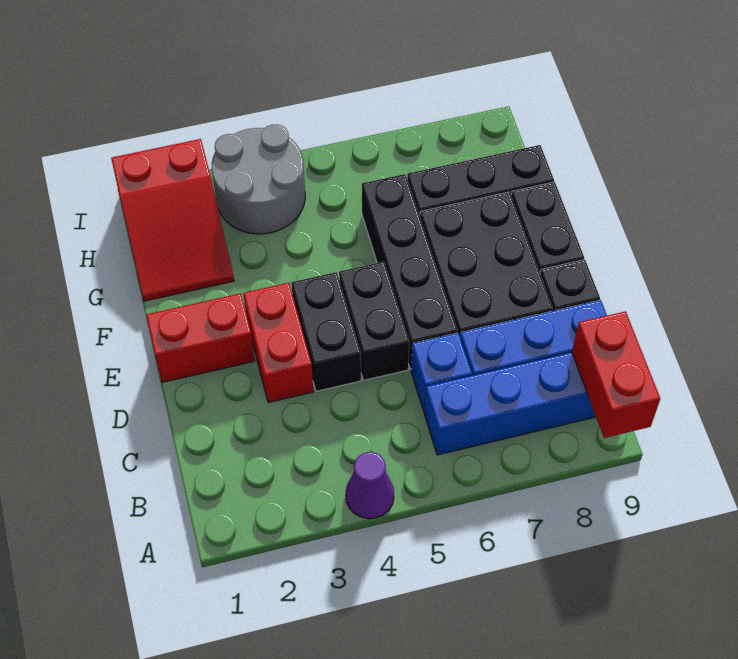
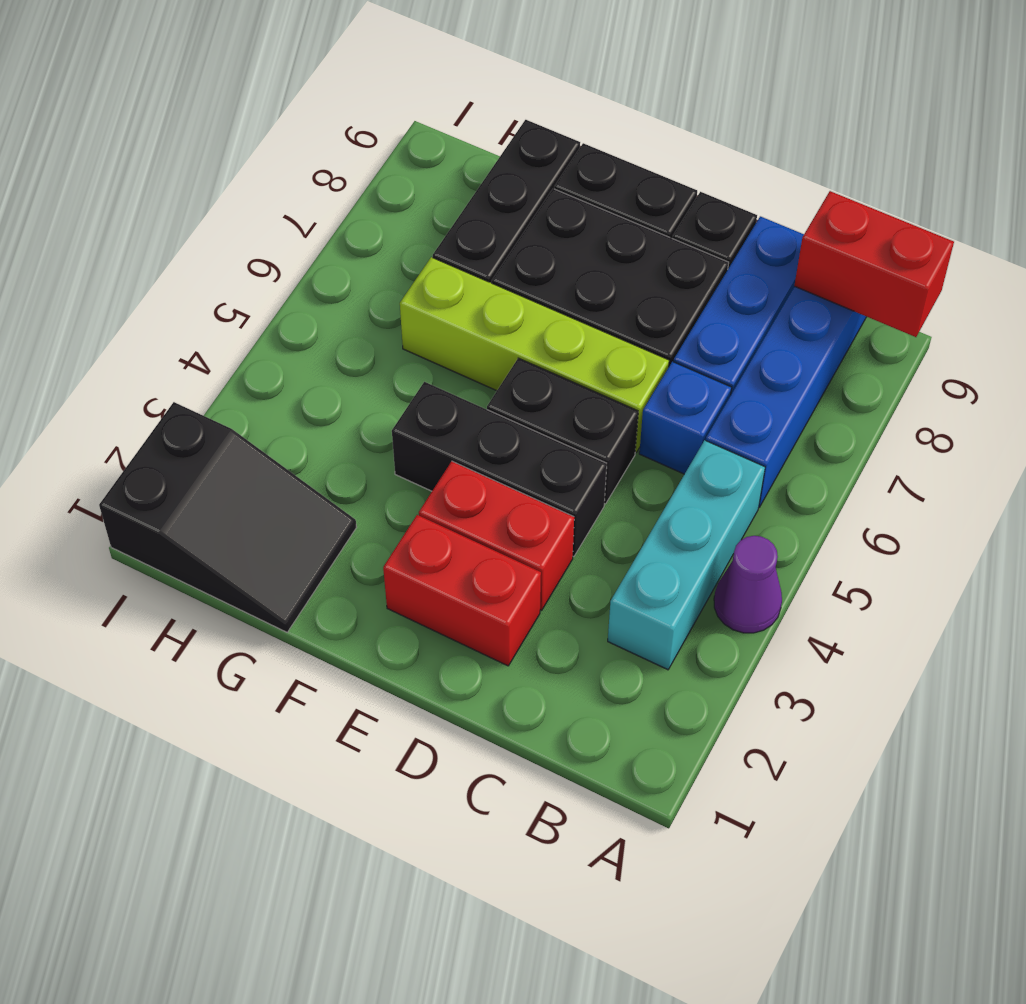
none -> cyan brick B3:B5 level 1
black brick D4:E4 level 1 -> black brick D4:F4 level 1
black brick D6:G6 level 1 -> lime brick D6:G6 level 1
red brick E1:E2 level 1 -> red brick D2:E2 level 1
red slope G1:I2 level 1 top I -> black slope G1:I2 level 1 top I
grey round brick H3:I4 level 1 -> none

